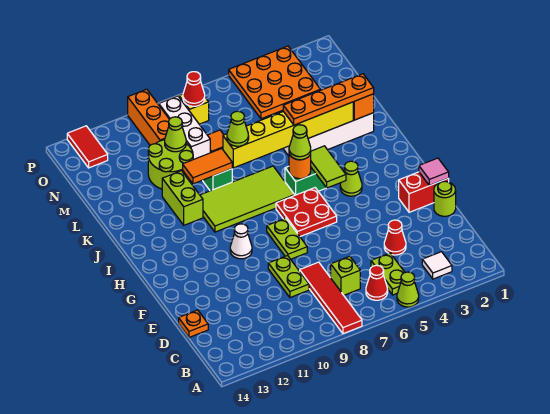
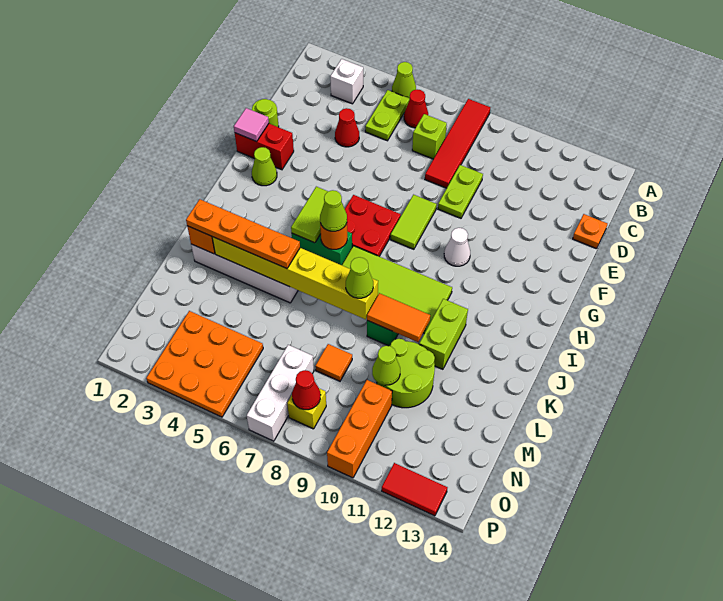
white tile B3 level 1 -> white brick B3 level 1
lime plate F8:G8 level 1 -> lime tile F8:G8 level 1
lime cone H4 level 1 -> lime cone G2 level 1
white brick M9:O9 level 1 -> white brick N7:P7 level 1
red tile O13:P13 level 1 -> red tile P12:P13 level 1

